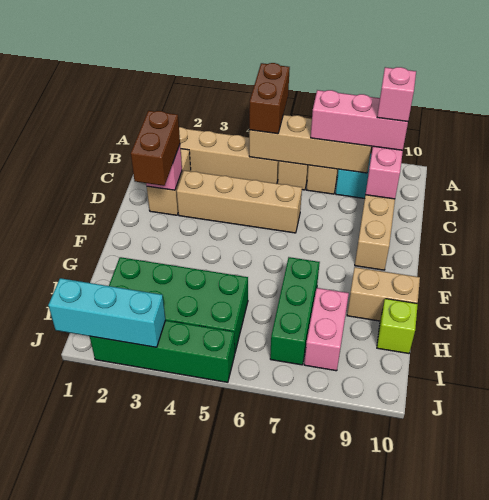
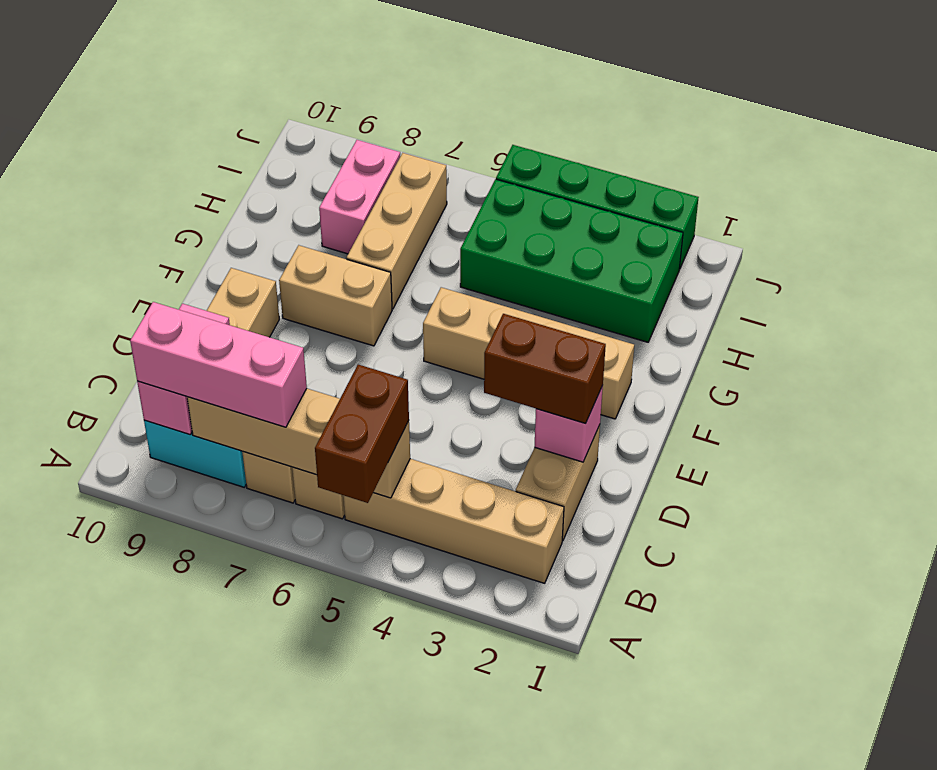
pink brick B9 level 4 -> none
brown brick D2:E2 level 3 -> brown brick D2:D3 level 3
tan brick D3:D6 level 1 -> tan brick F2:F5 level 1
green brick G7:I7 level 1 -> tan brick G7:I7 level 1
tan brick G9:G10 level 1 -> tan brick F7:F8 level 1
lime brick H10 level 1 -> none
cyan brick J1:J3 level 2 -> none

